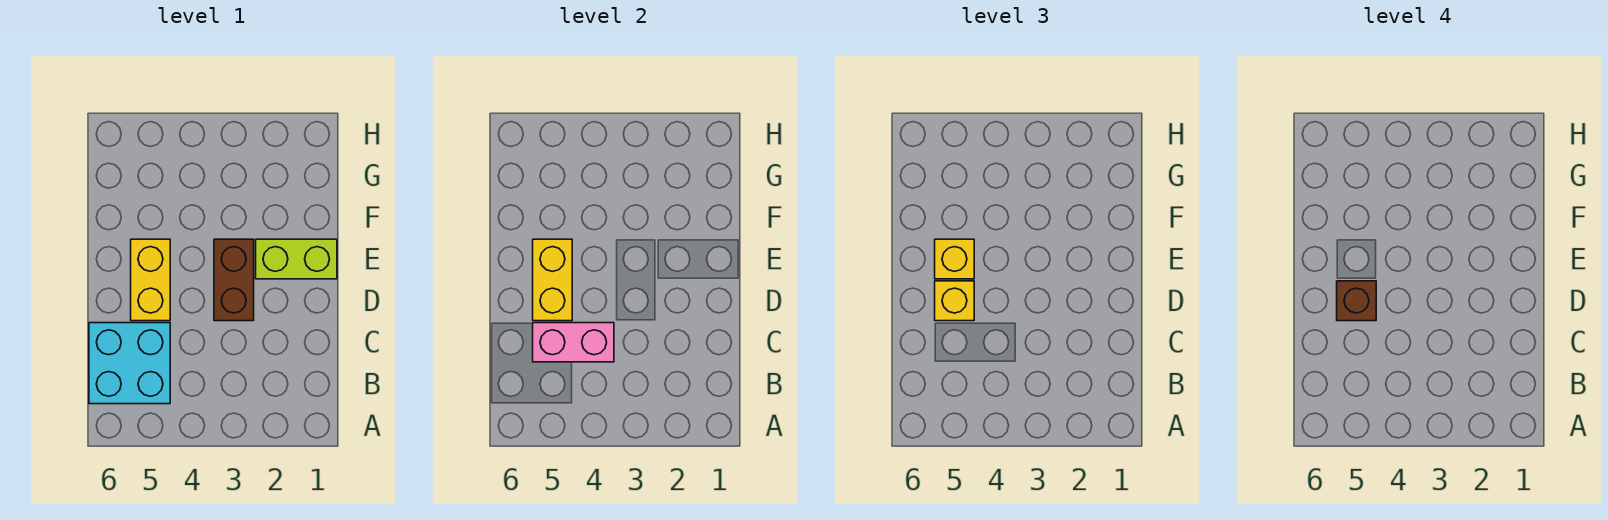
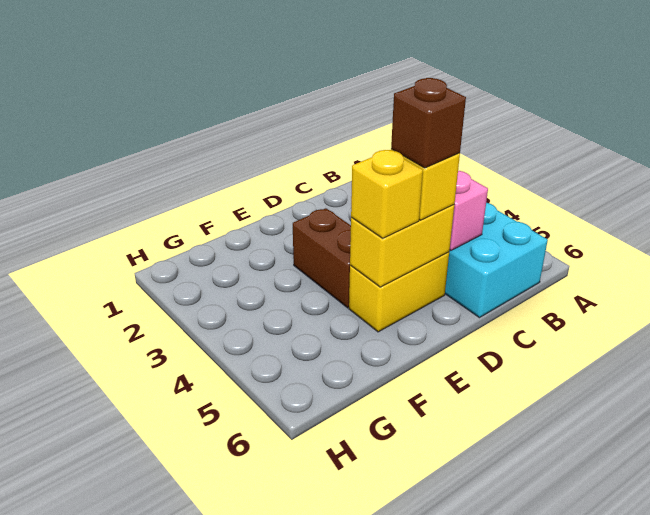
brown brick D3:E3 level 1 -> brown brick E3:E4 level 1
lime brick E1:E2 level 1 -> none

